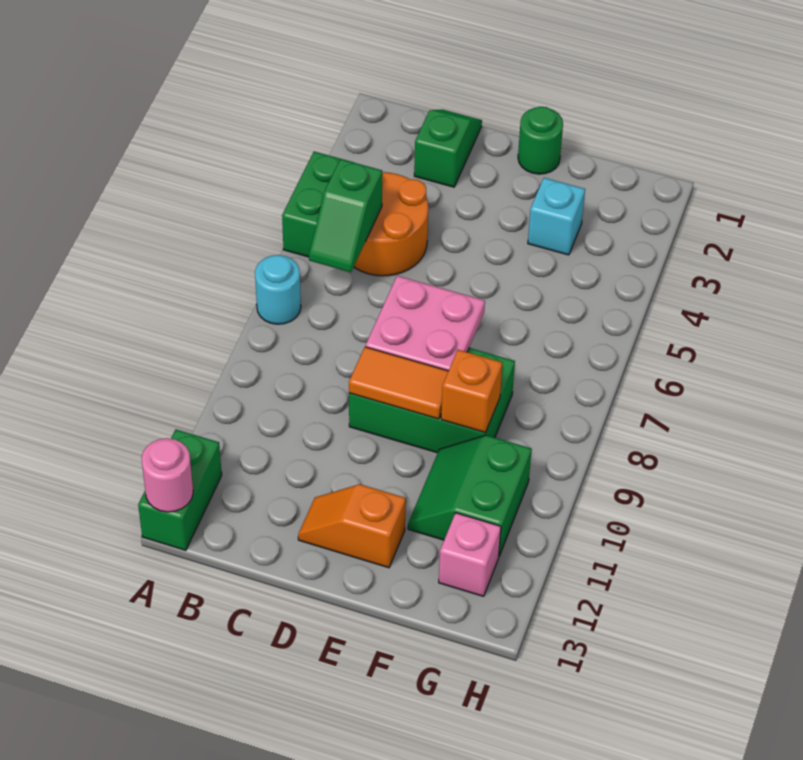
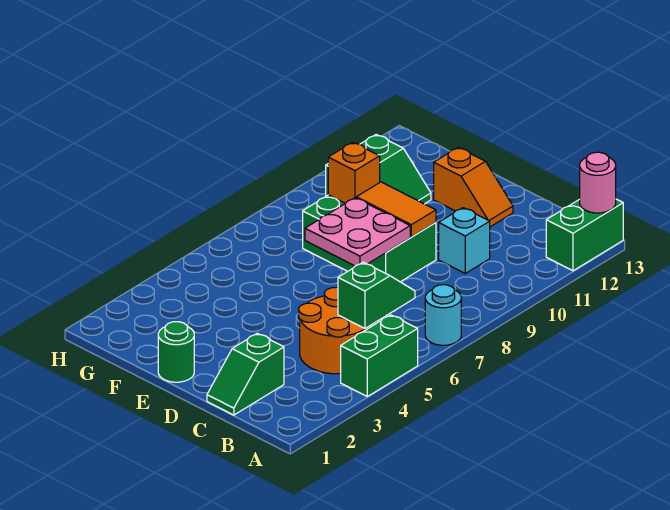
cyan brick F3 level 1 -> cyan brick C10 level 1
pink brick G12 level 1 -> none

